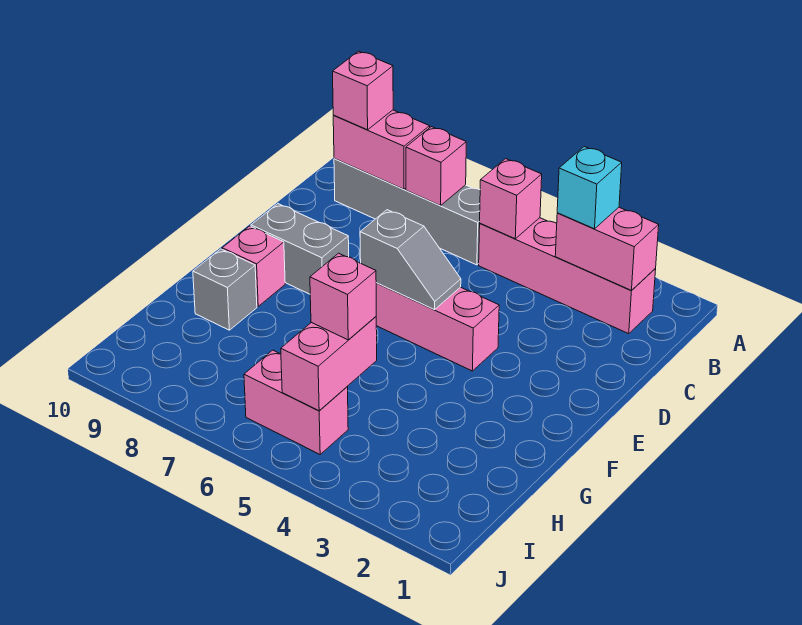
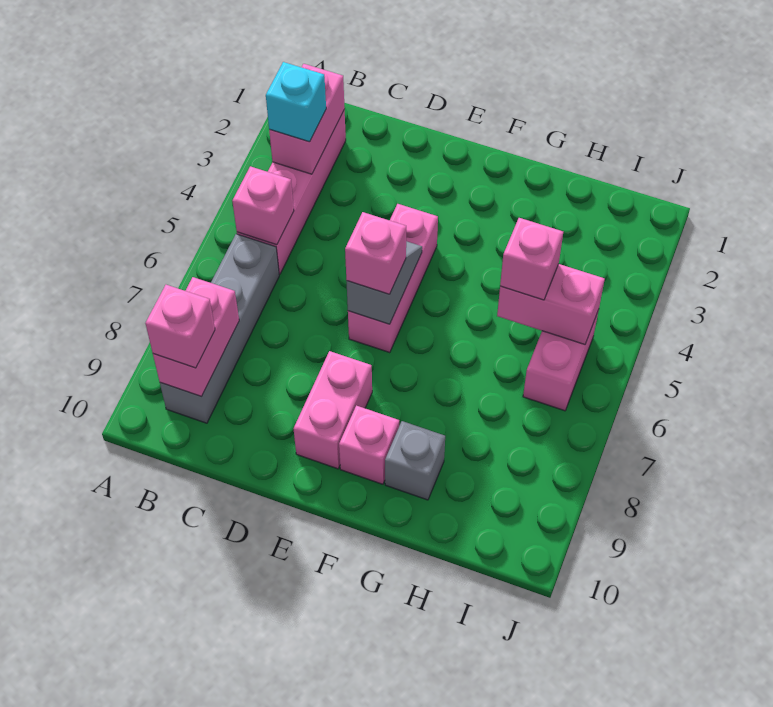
pink brick B7 level 2 -> pink brick E6 level 3
grey brick E8:E9 level 1 -> pink brick E8:E9 level 1

